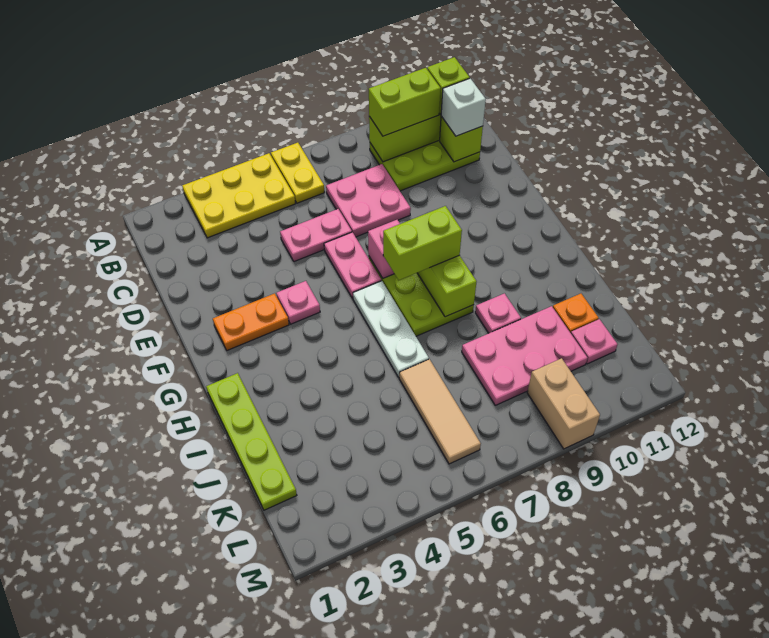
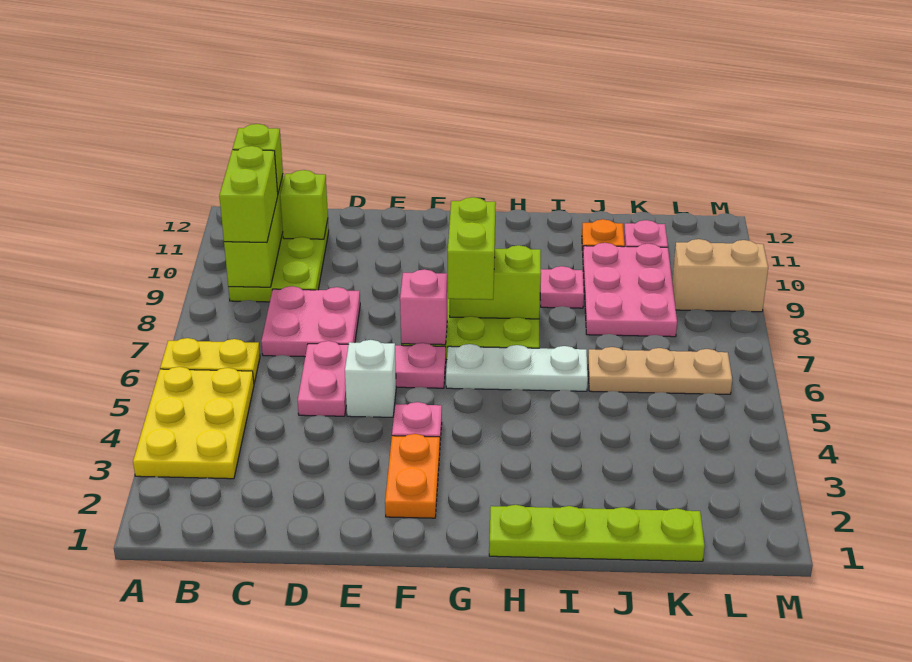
white brick C11 level 3 -> white brick E5 level 1
tan tile J6:L6 level 1 -> tan plate J6:L6 level 1

